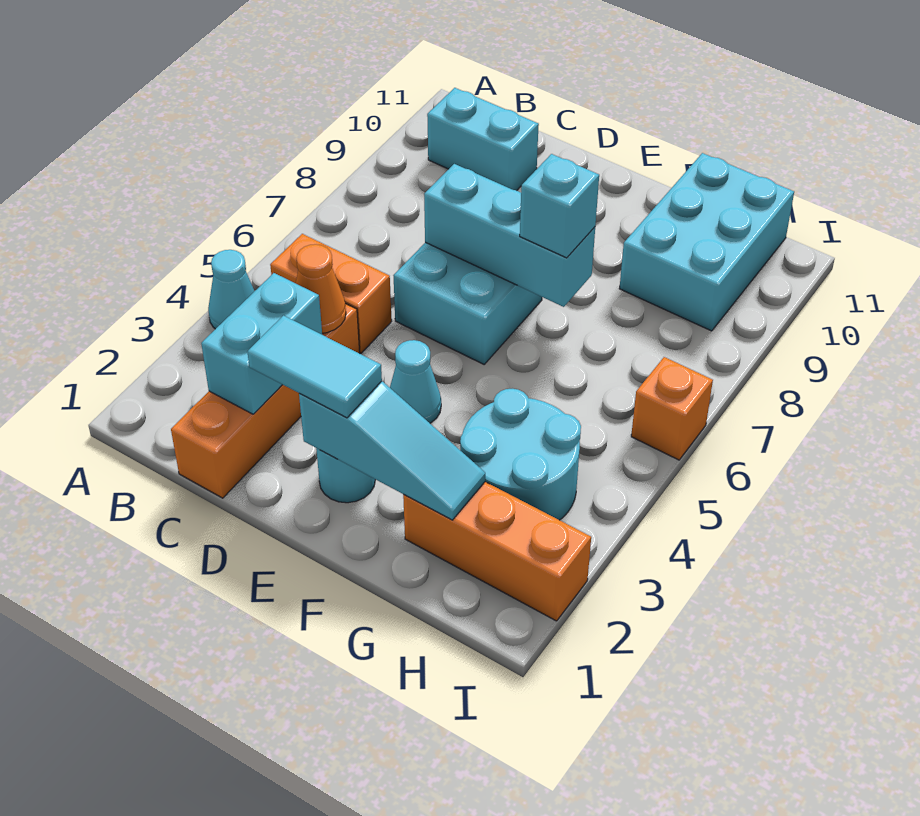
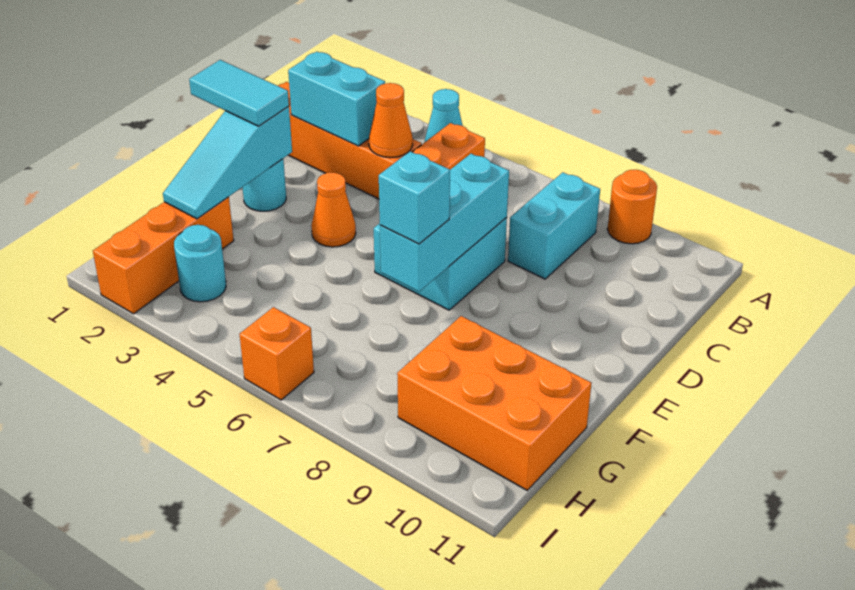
none -> orange round brick A9 level 1
cyan brick B10:C10 level 1 -> cyan brick B8:C8 level 1
cyan tile D2:E2 level 3 -> cyan tile E1:E2 level 3
cyan cone E4 level 1 -> orange cone E4 level 1
cyan round brick G3:H4 level 1 -> cyan round brick H3 level 1
cyan brick G9:H11 level 1 -> orange brick G9:H11 level 1

